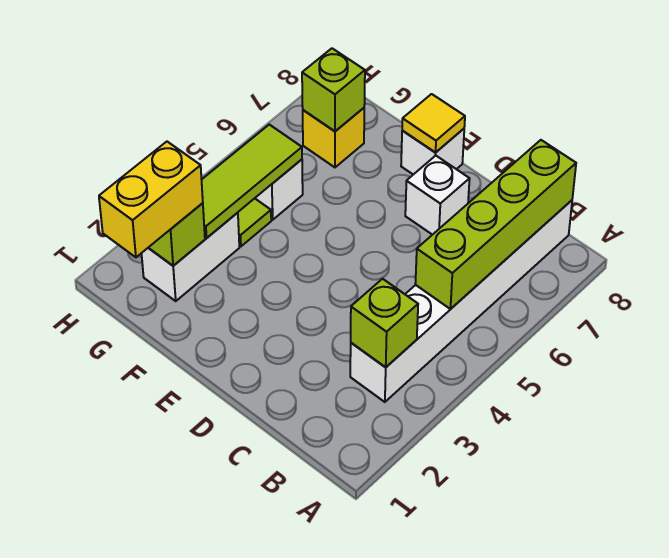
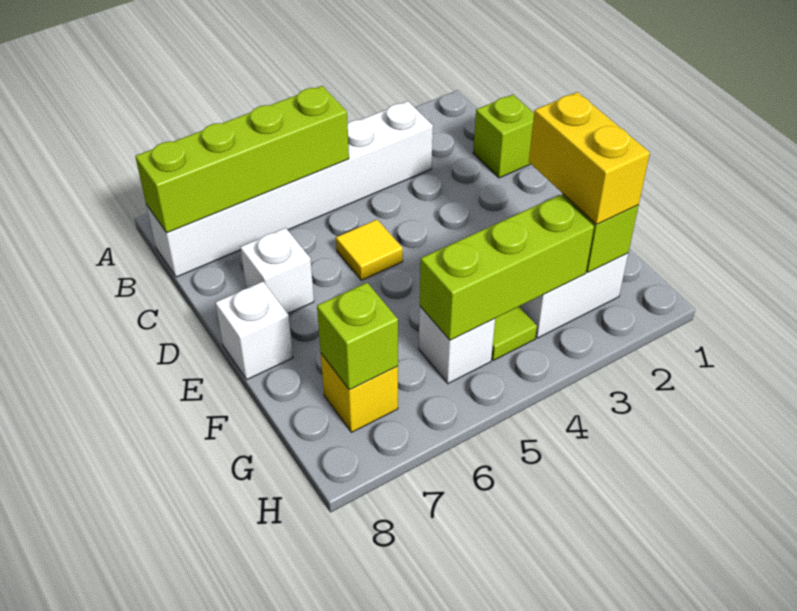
lime brick B3 level 2 -> lime brick C1 level 1
yellow tile E8 level 2 -> yellow tile D5 level 1
yellow brick G1:G2 level 3 -> yellow brick F2:G2 level 3
lime tile G3:G5 level 2 -> lime brick G3:G5 level 2

